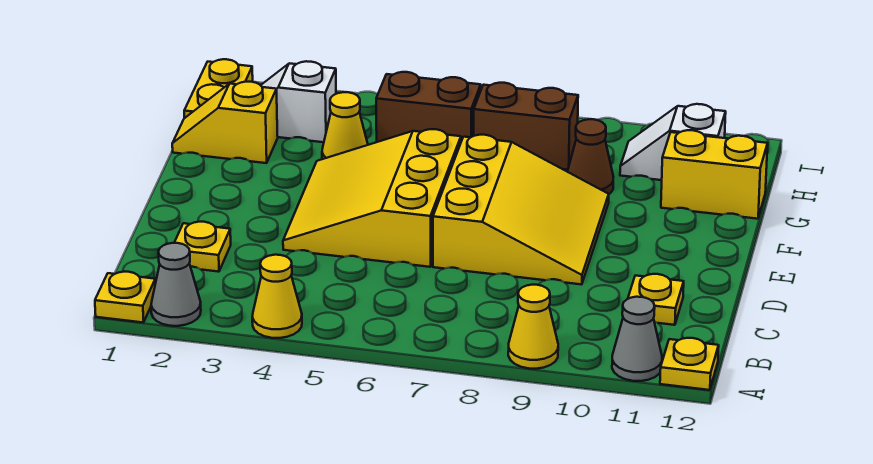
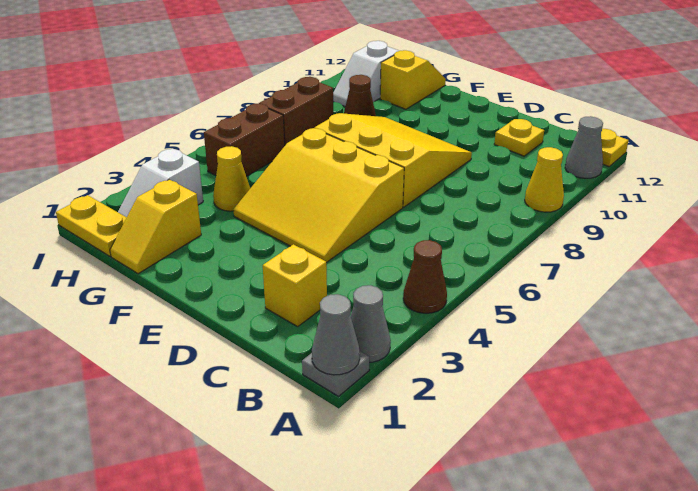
yellow plate A1 level 1 -> grey plate A1 level 1
none -> grey cone A1 level 2
yellow cone A4 level 1 -> brown cone A4 level 1
yellow plate C2 level 1 -> yellow brick C2 level 1
yellow brick G11:G12 level 1 -> yellow slope G11:G12 level 1 top 11

